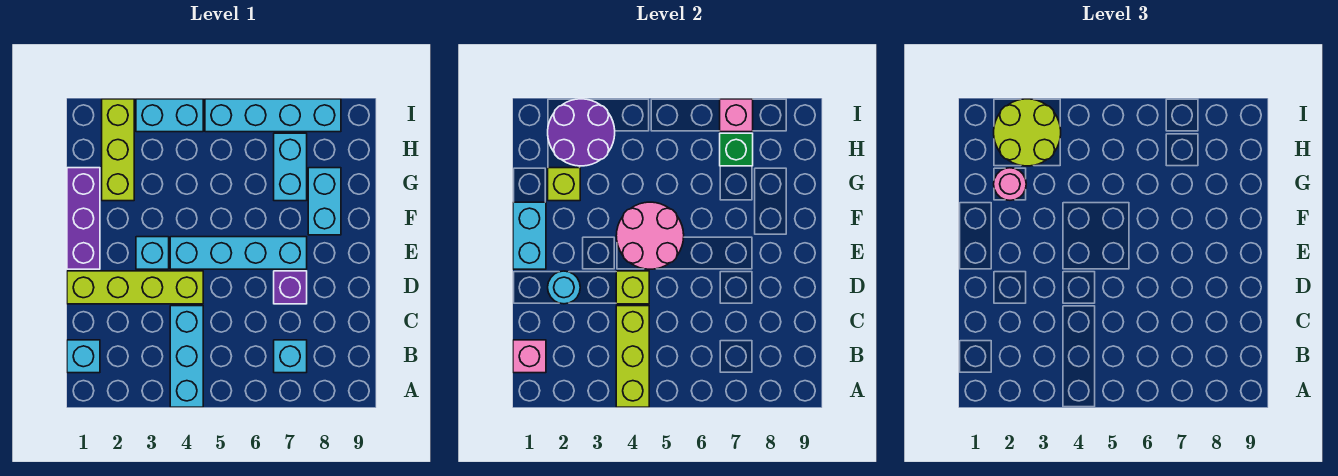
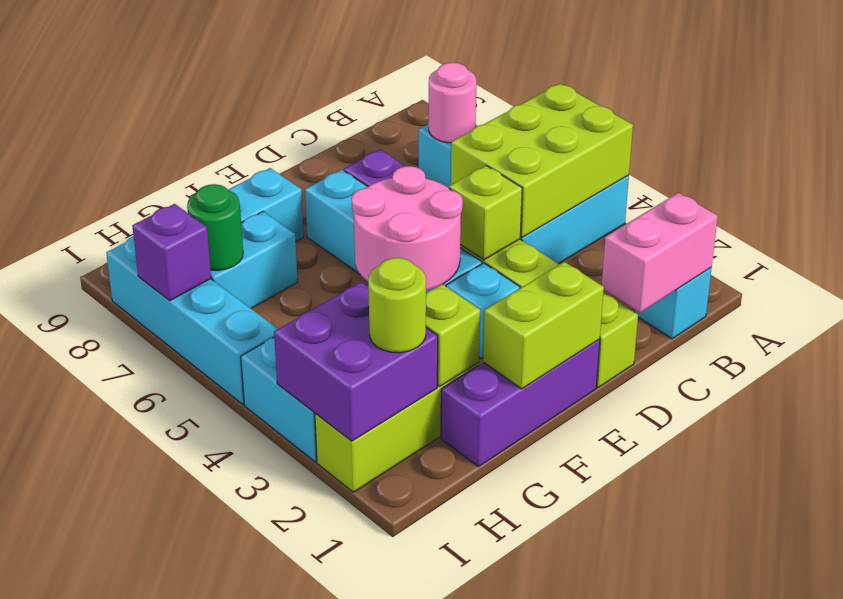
lime brick A4:C4 level 2 -> lime brick A4:C5 level 2
pink brick B1 level 2 -> pink brick B1:C1 level 2
cyan round brick D2 level 2 -> none
cyan brick E1:F1 level 2 -> lime brick E1:F1 level 2
pink round brick G2 level 3 -> pink round brick B7 level 2
purple round brick H2:I3 level 2 -> purple brick H2:I3 level 2
lime round brick H2:I3 level 3 -> lime round brick H2 level 3
green brick H7 level 2 -> green round brick H7 level 2
pink brick I7 level 2 -> purple brick I7 level 2

